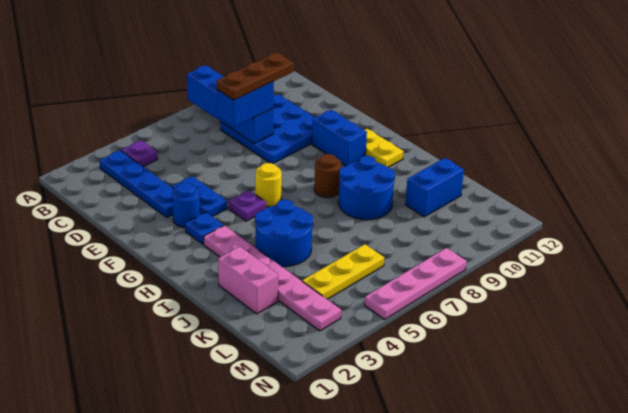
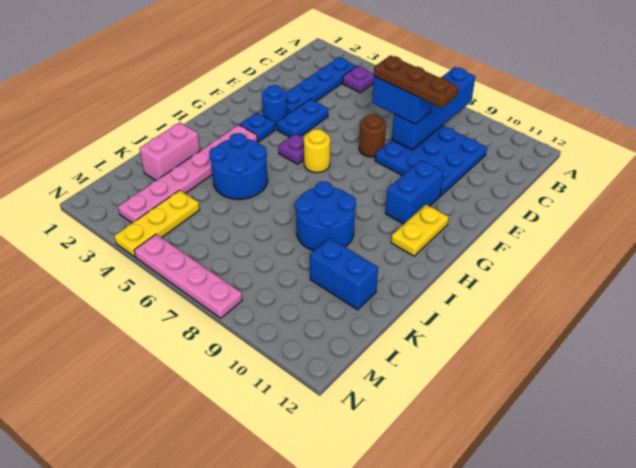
brown round brick H8 level 1 -> brown round brick E7 level 1
yellow plate L4:L6 level 1 -> yellow plate L4:N4 level 1

